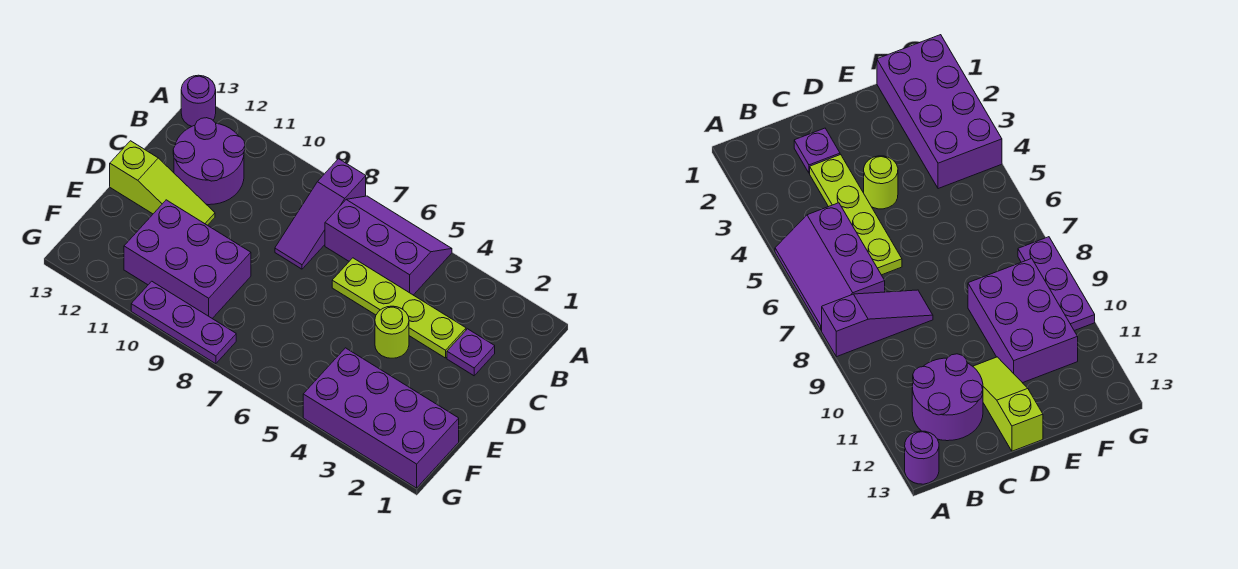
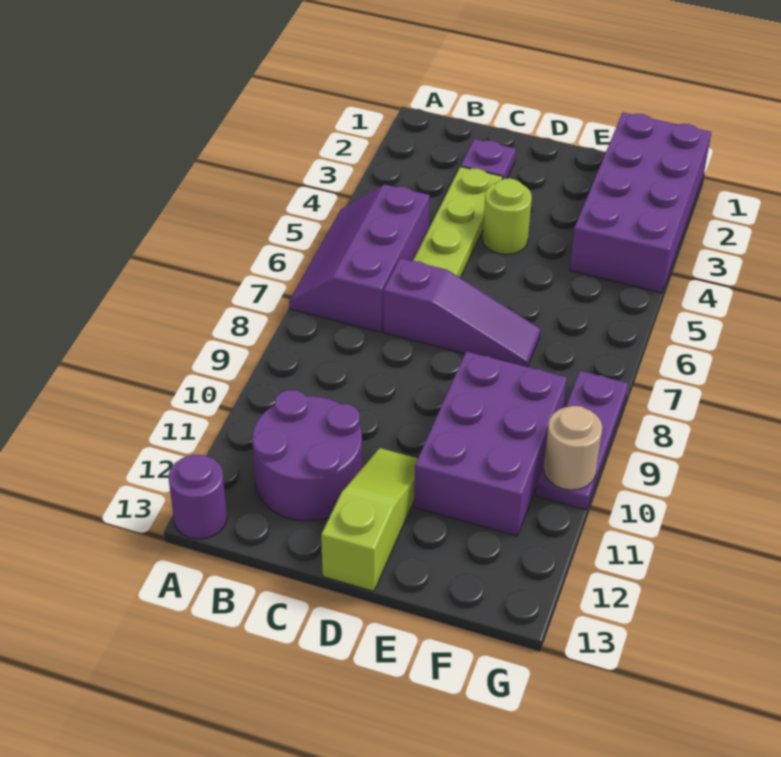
purple slope A8:C8 level 1 top A -> purple slope C7:E7 level 1 top C
none -> tan round brick G10 level 2

